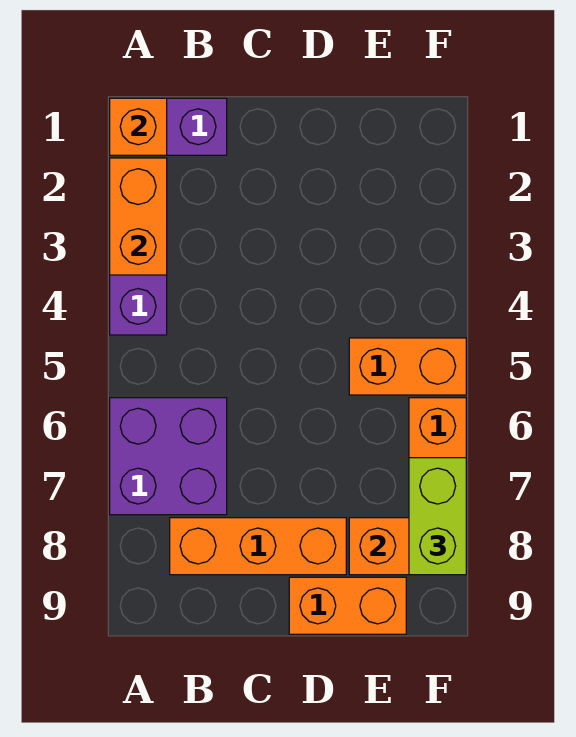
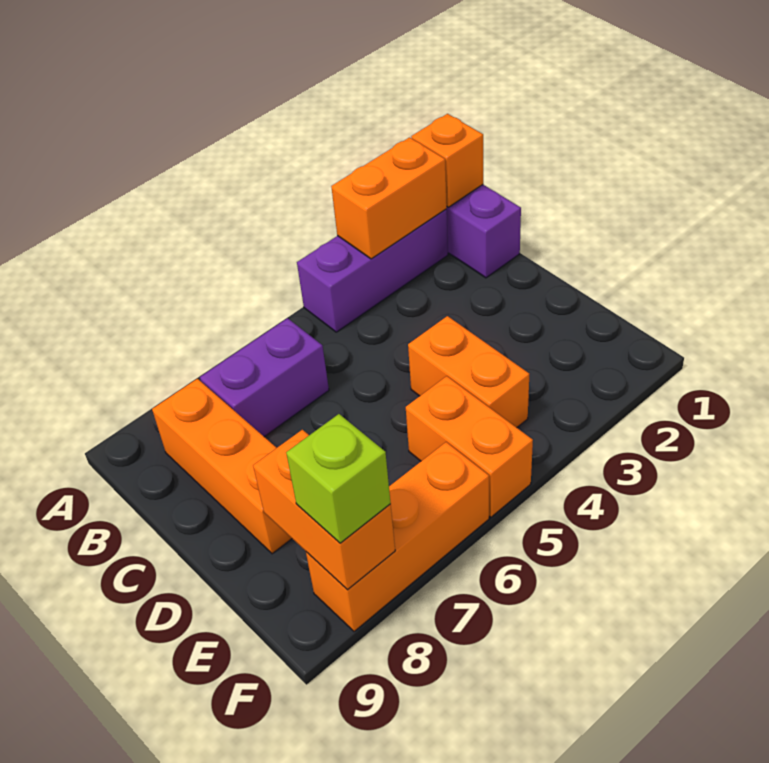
purple brick A6:B7 level 1 -> purple brick B6:B7 level 1
orange brick D9:E9 level 1 -> orange brick D4:E4 level 1
lime brick F7:F8 level 3 -> lime brick F8 level 3

